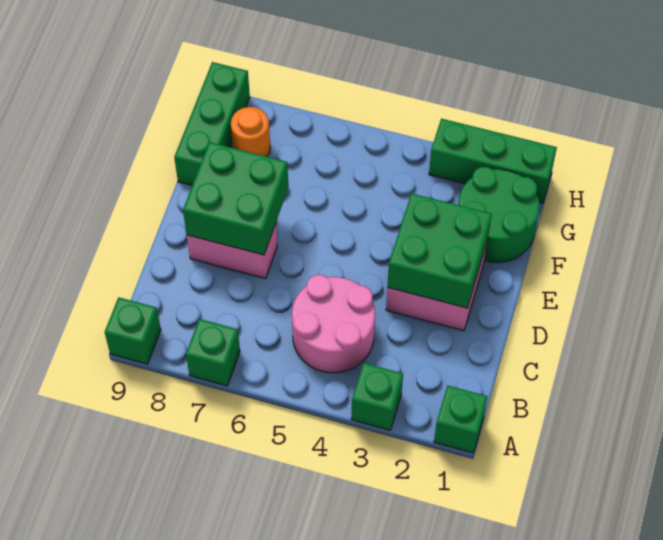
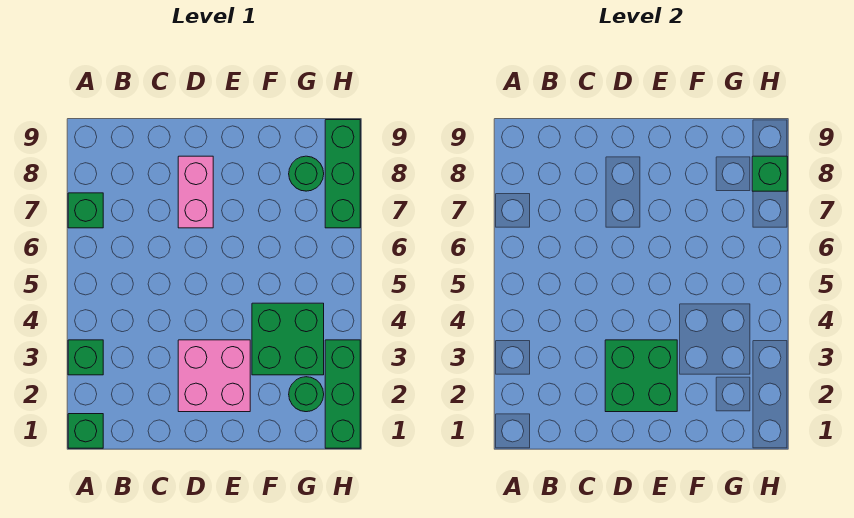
green brick A9 level 1 -> green brick H8 level 2
pink round brick B4:C5 level 1 -> none
green brick D7:E8 level 2 -> green brick F3:G4 level 1
green round brick F1:G2 level 1 -> green round brick G2 level 1
green brick F9:H9 level 1 -> green brick H7:H9 level 1
orange round brick G8 level 1 -> green round brick G8 level 1

